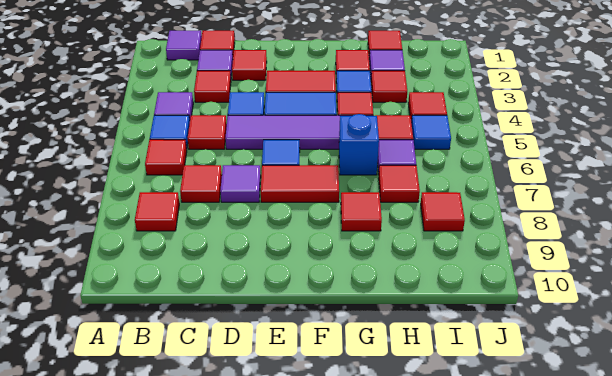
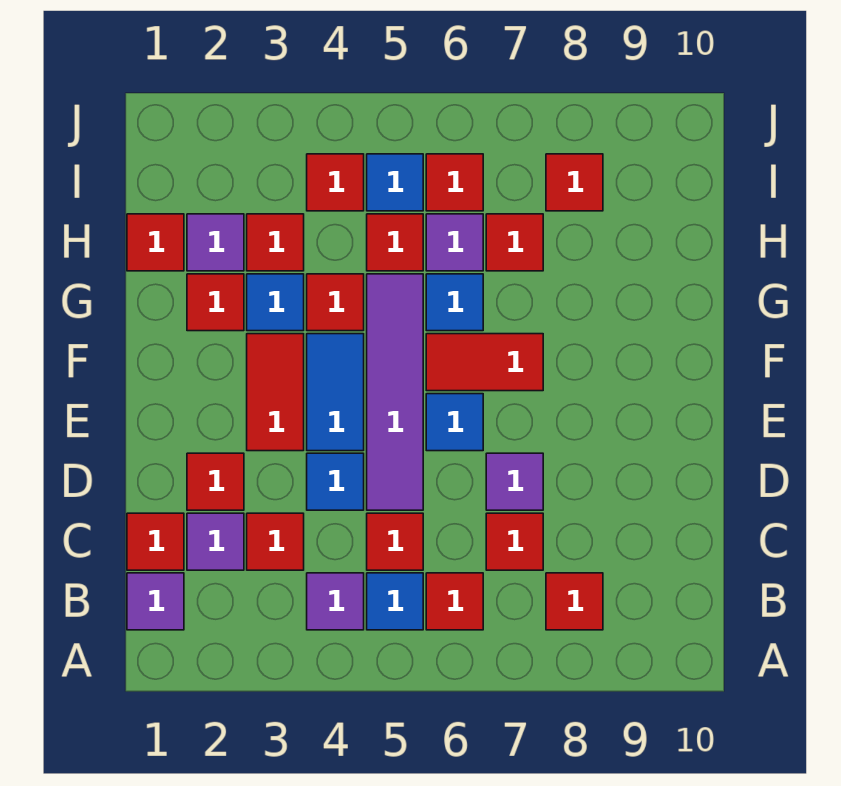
red tile E7:F7 level 1 -> red tile F6:F7 level 1
blue brick G6 level 1 -> blue tile G6 level 1
red tile G8 level 1 -> red tile I6 level 1

